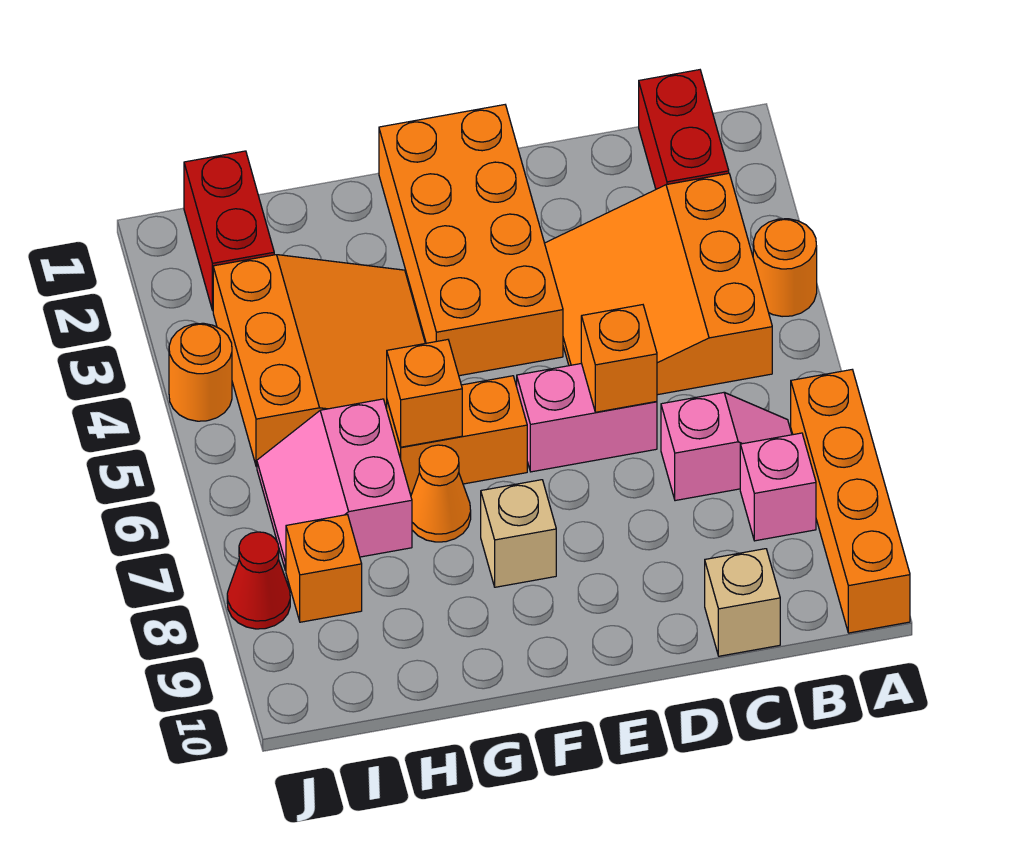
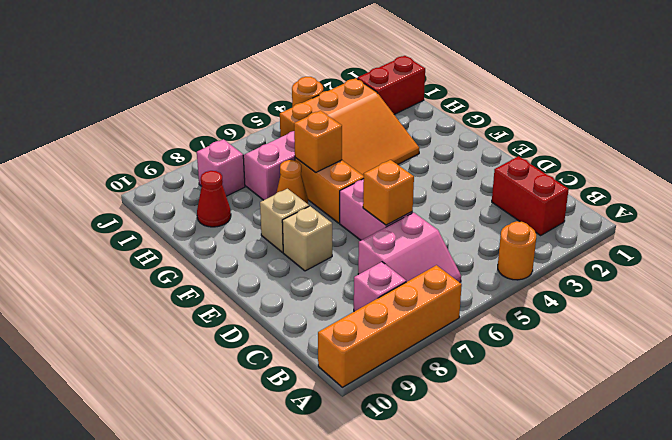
red brick B1:B2 level 1 -> red brick B2:C2 level 1
orange slope B3:D5 level 1 top B -> none
pink slope B7:C7 level 1 top C -> pink slope B6:C7 level 1 top C
tan brick C10 level 1 -> tan brick E8 level 1
orange brick E1:F4 level 1 -> none
orange brick I8 level 1 -> pink brick I8 level 1
red cone J8 level 1 -> red cone H9 level 1

